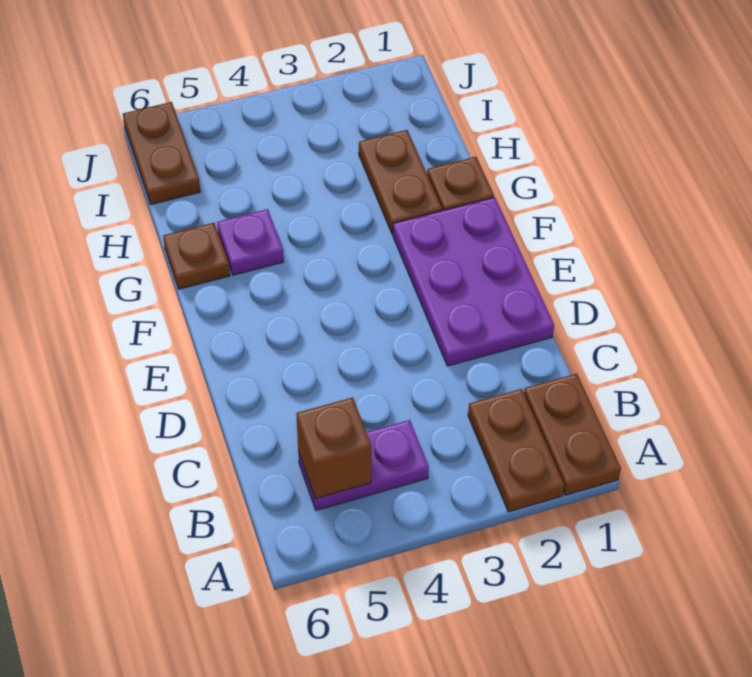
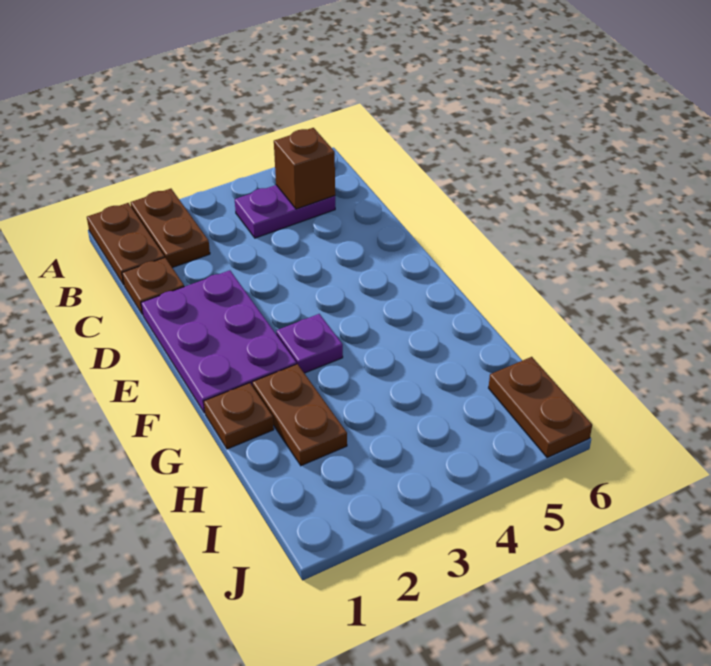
purple plate G5 level 1 -> purple plate F3 level 1
brown plate G6 level 1 -> brown plate C1 level 1

